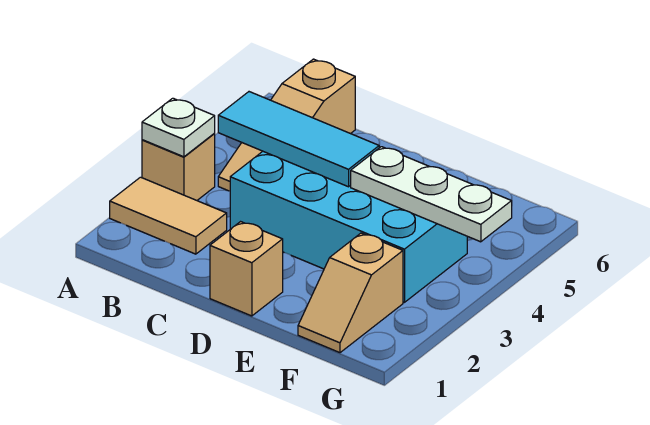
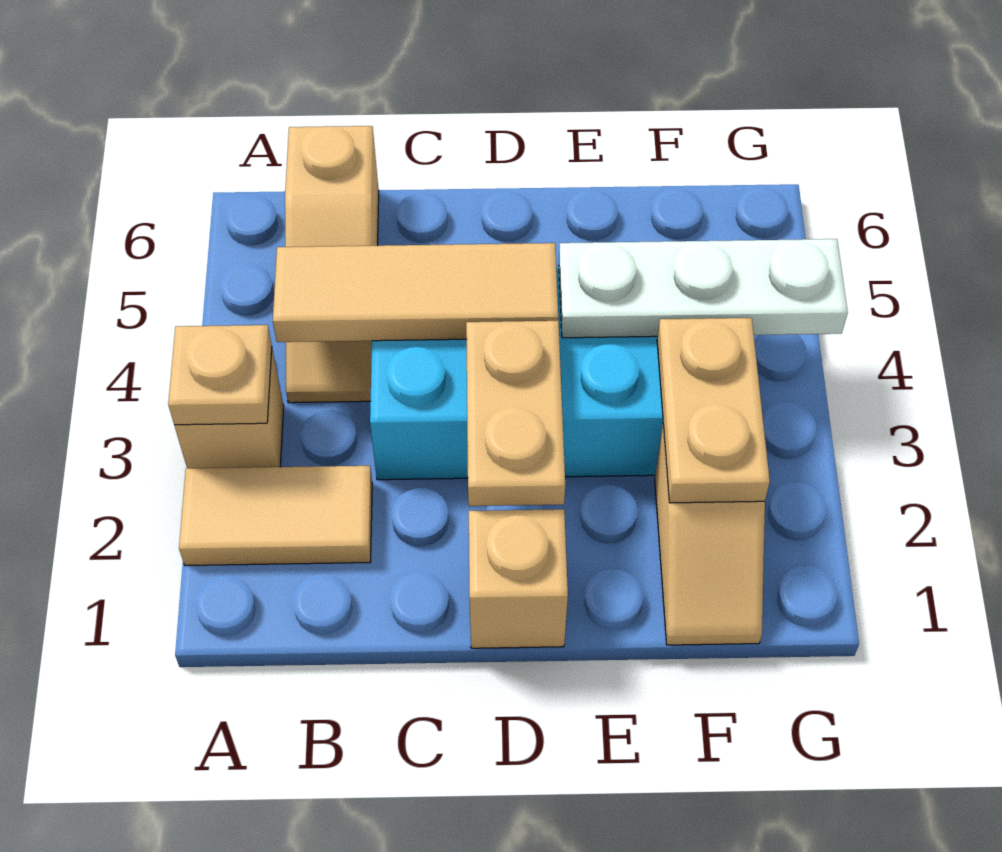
white plate A3 level 2 -> tan plate A3 level 2
cyan tile B4:D4 level 2 -> tan tile B4:D4 level 2
none -> tan plate D2:D3 level 2
none -> tan plate F2:F3 level 2

